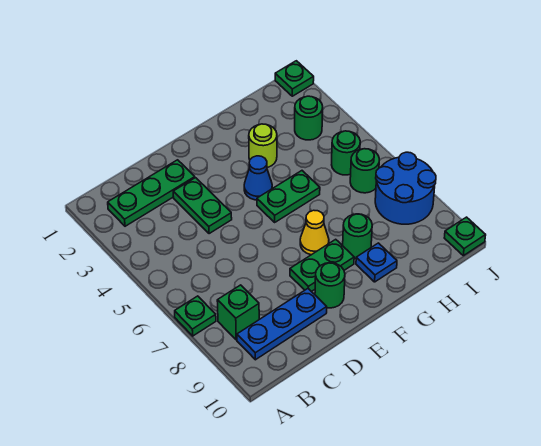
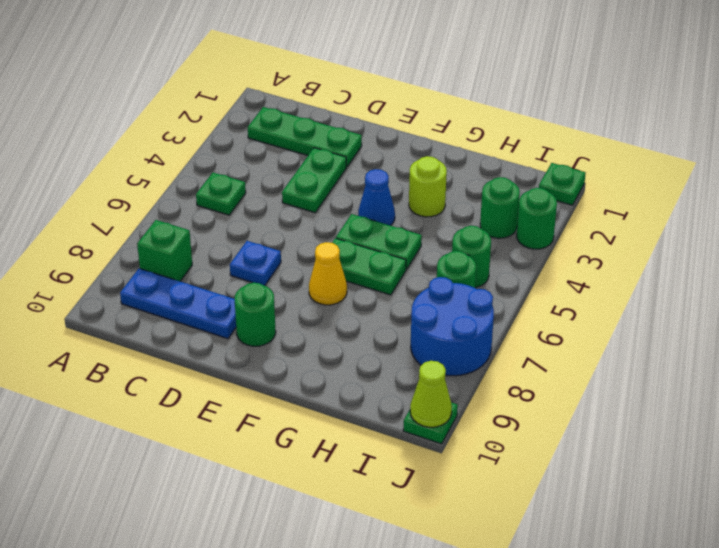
green plate A7 level 1 -> green plate B5 level 1
green plate E8:F8 level 1 -> green plate F6:G6 level 1
green round brick G8 level 1 -> green round brick J3 level 1
blue plate G9 level 1 -> blue plate D7 level 1
none -> lime cone J10 level 2

